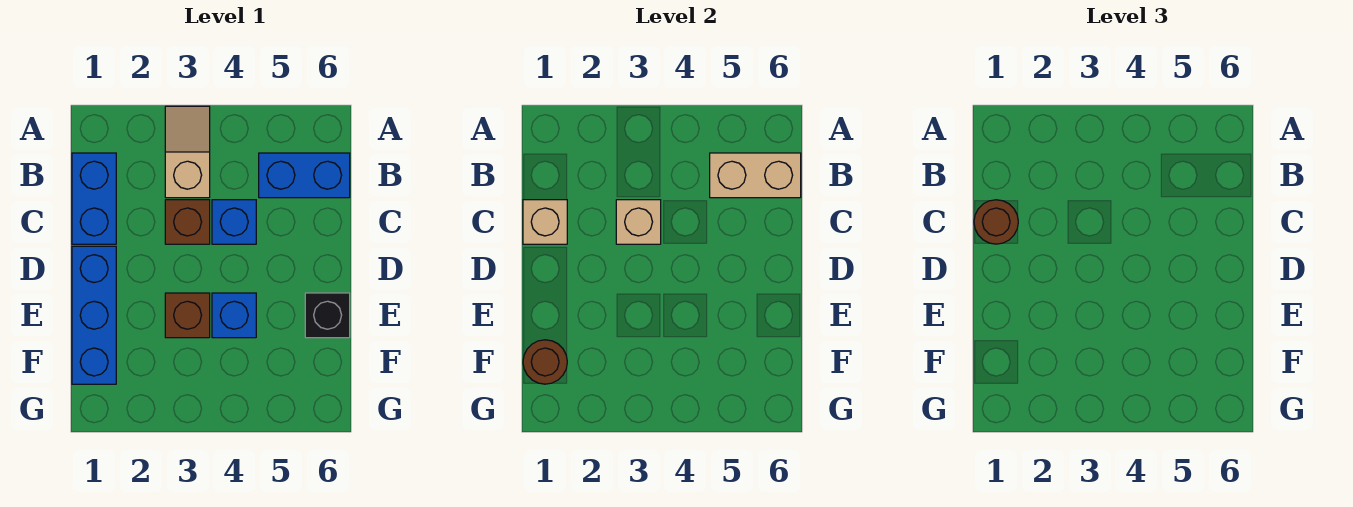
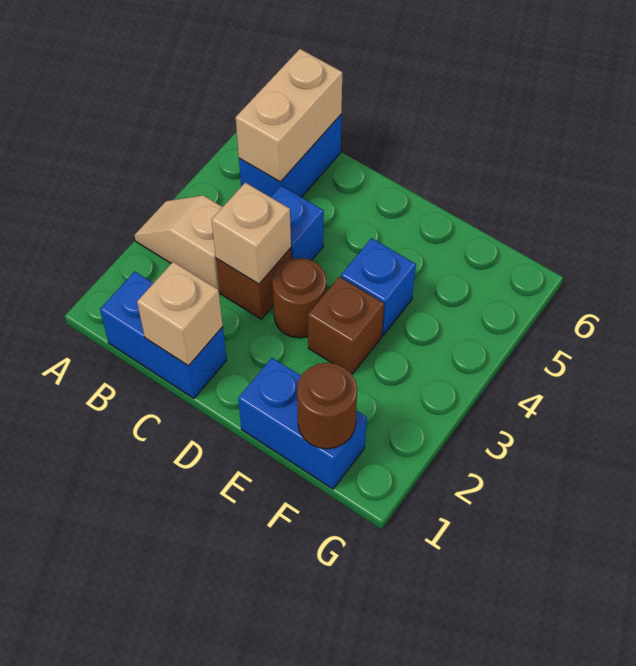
brown round brick C1 level 3 -> brown round brick D3 level 1
blue brick D1:F1 level 1 -> blue brick E1:F1 level 1
black brick E6 level 1 -> none

